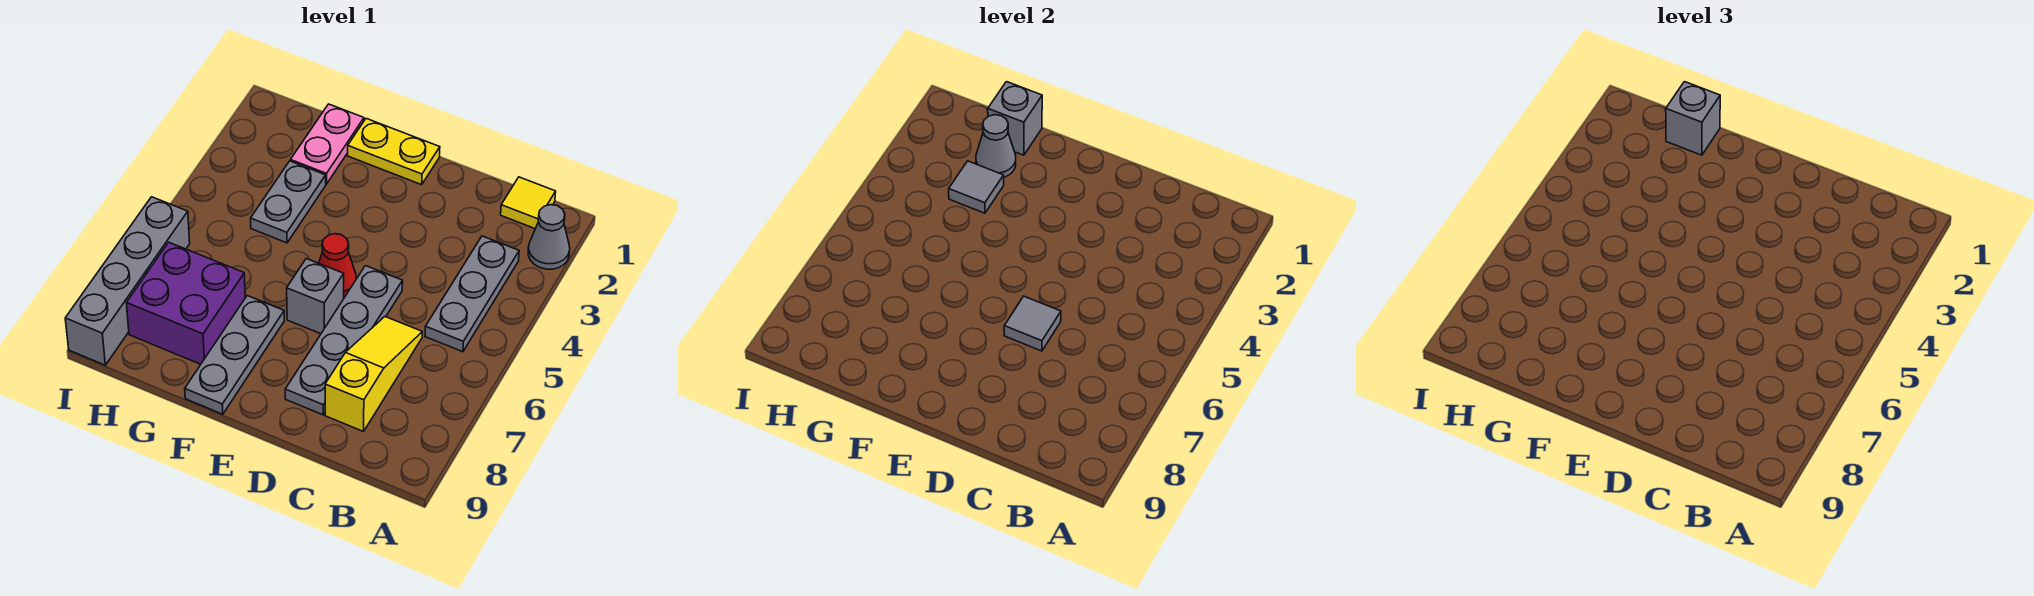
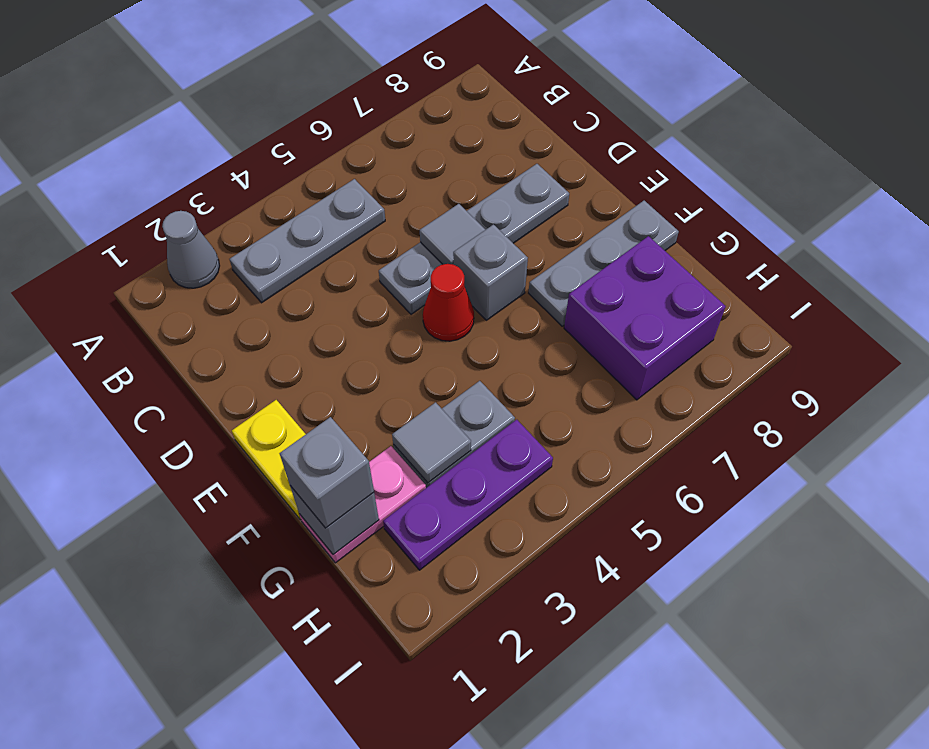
yellow tile B1 level 1 -> none
yellow slope C6:C8 level 1 top 8 -> none
grey cone G2 level 2 -> none
none -> purple plate H2:H4 level 1
grey brick I6:I9 level 1 -> none

